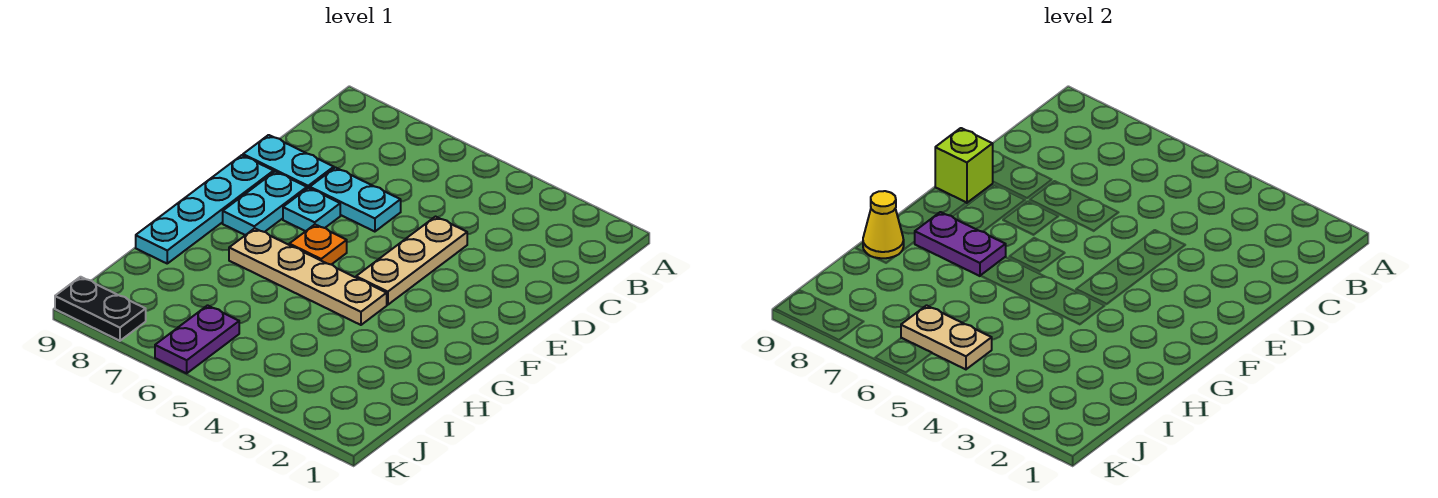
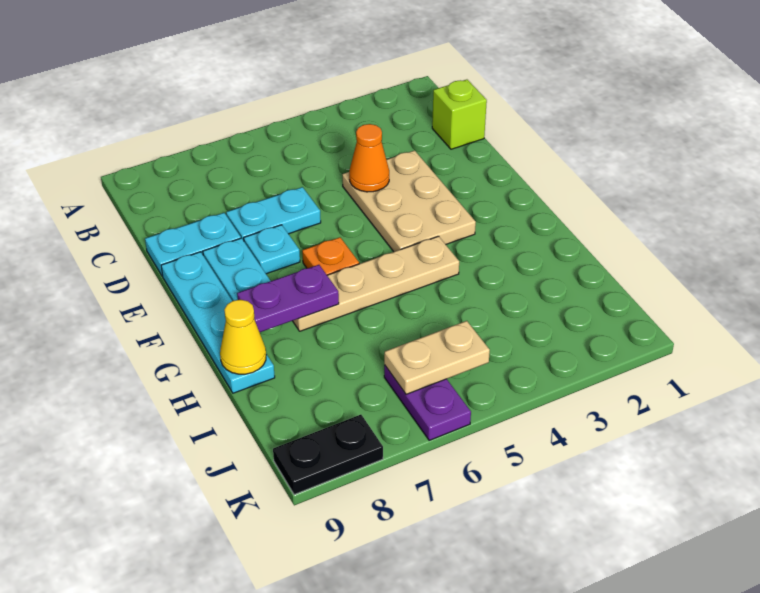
tan plate D4:F4 level 1 -> tan plate D3:F4 level 1
none -> orange cone D4 level 2
lime brick E9 level 2 -> lime brick C1 level 1

